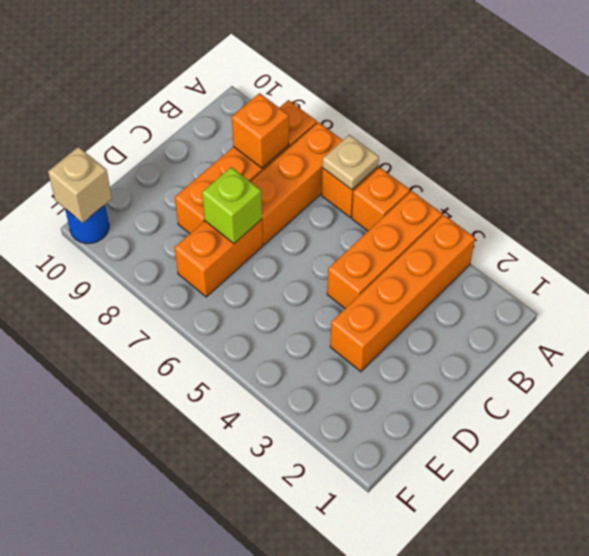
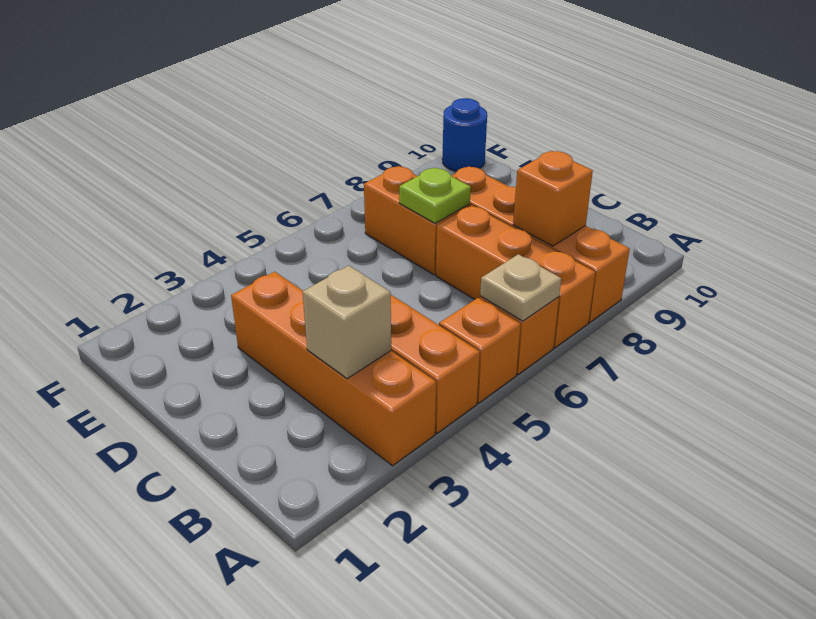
lime brick D7 level 2 -> lime plate D7 level 2
tan brick F10 level 2 -> tan brick B3 level 2

